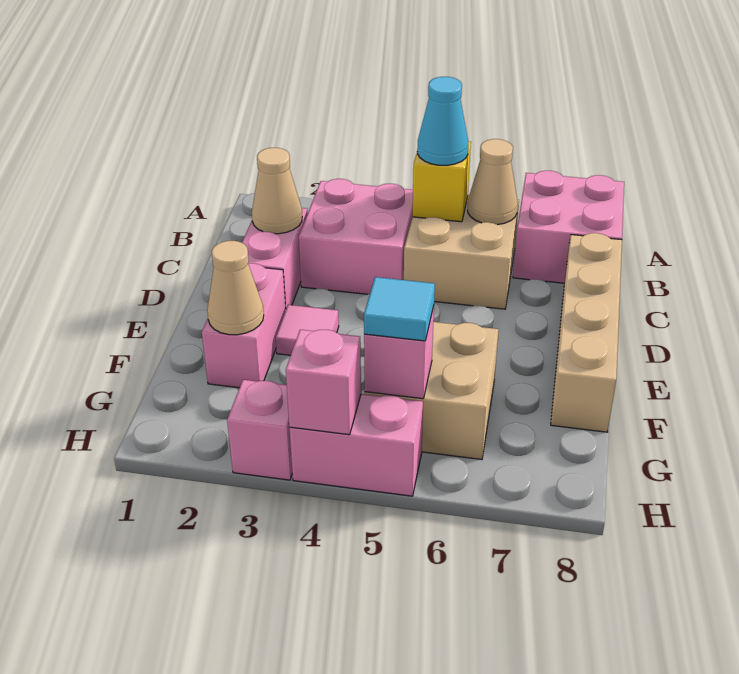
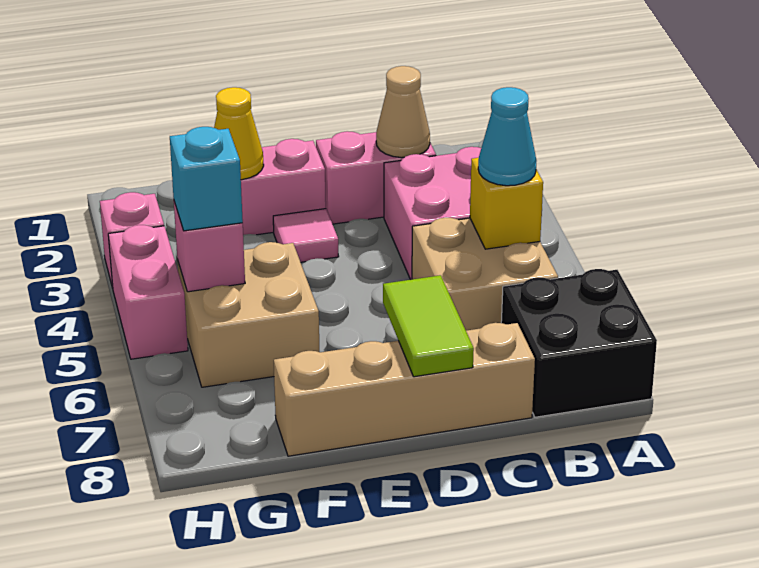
pink brick A7:B8 level 1 -> black brick A7:B8 level 1
tan cone B6 level 2 -> none
none -> lime tile D7:D8 level 2
tan cone F2 level 2 -> yellow cone F2 level 2
cyan tile G5 level 3 -> cyan brick G5 level 3
pink brick H4 level 2 -> none

